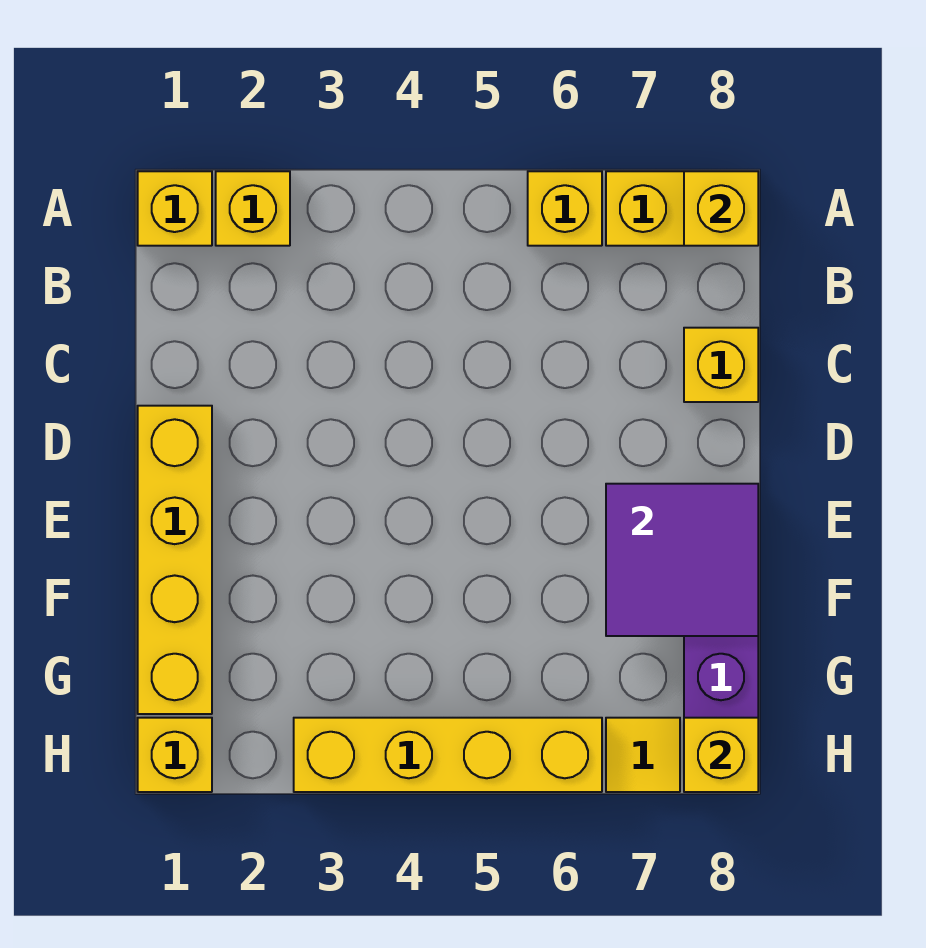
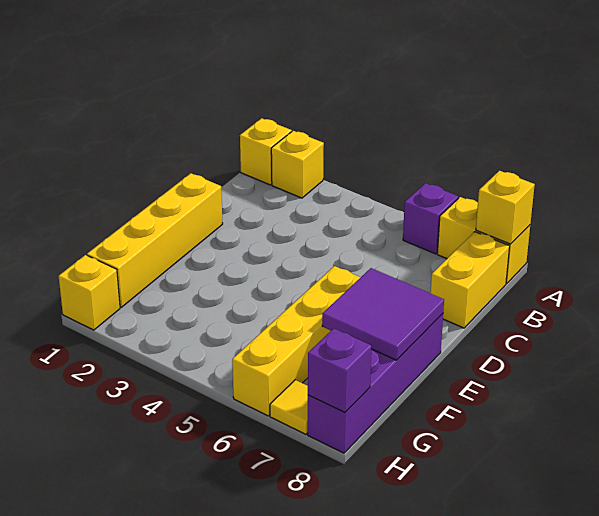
yellow brick A6 level 1 -> purple brick A6 level 1
yellow brick C8 level 1 -> yellow brick B8:C8 level 1
yellow brick H3:H6 level 1 -> yellow brick E6:H6 level 1
yellow brick H8 level 2 -> purple brick H8 level 2

